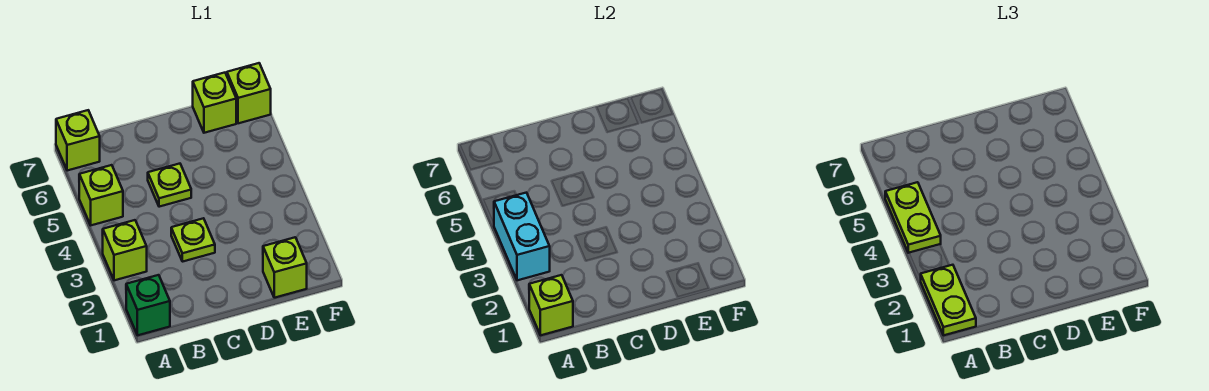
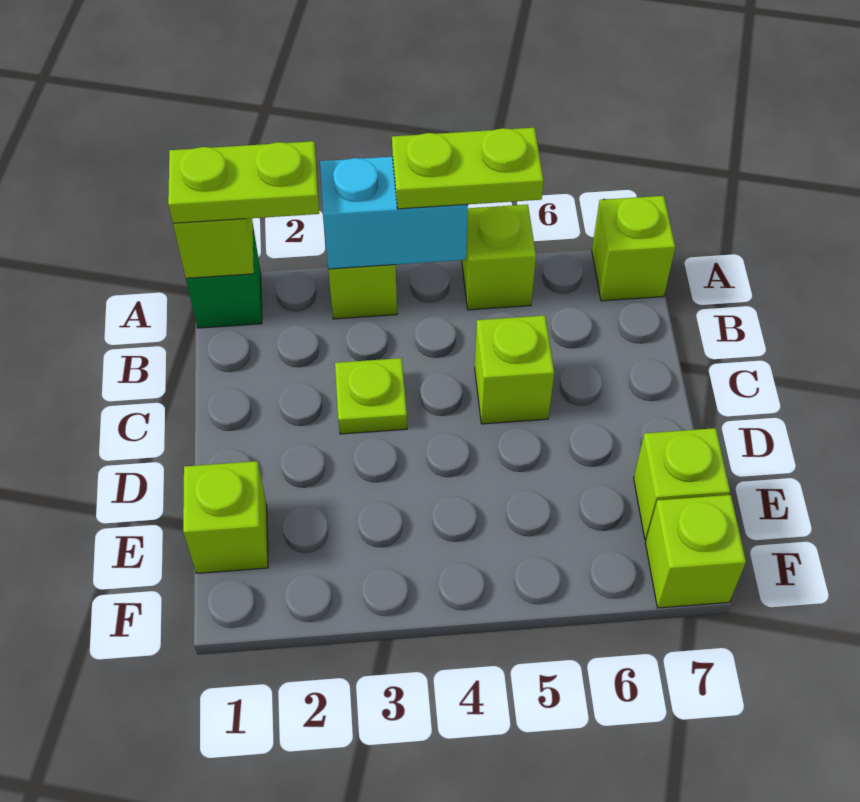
lime plate C5 level 1 -> lime brick C5 level 1

